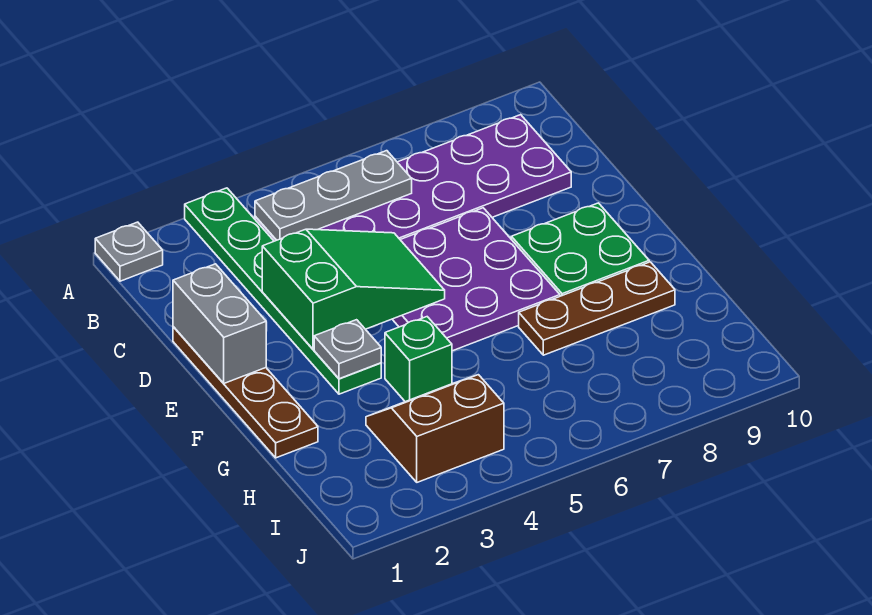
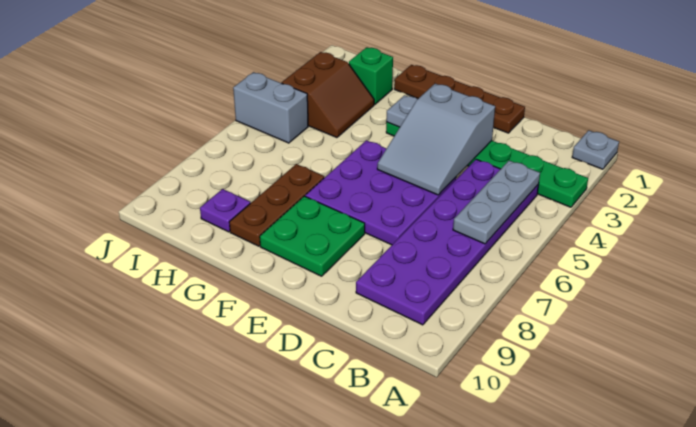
grey brick D1:E1 level 2 -> grey brick I5:J5 level 1
green slope D3:E5 level 2 top 3 -> grey slope D3:E5 level 2 top 3
green brick G4 level 1 -> green brick H2 level 1
none -> purple plate H9 level 1

